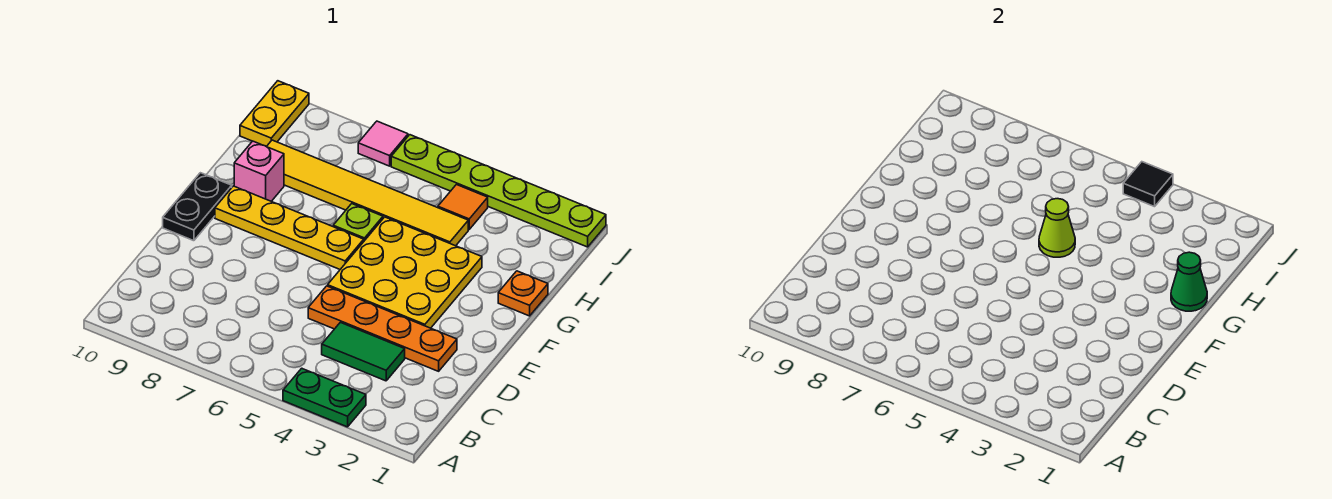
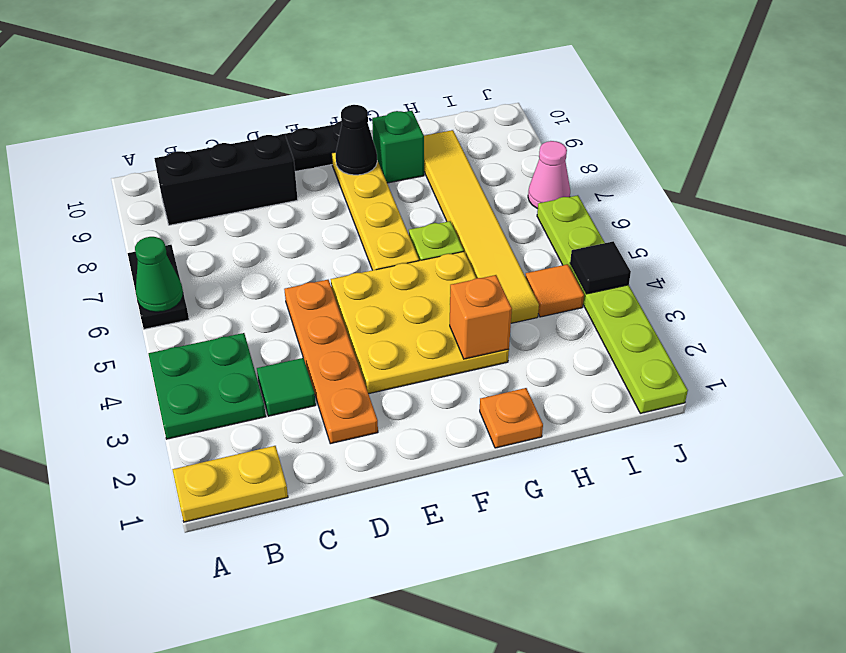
green plate A3:A4 level 1 -> green plate A3:B4 level 1
none -> black plate A6:A7 level 1
none -> black brick B9:D9 level 1
green tile C3:C4 level 1 -> green tile C3 level 1
none -> black cone F9 level 2
green cone G1 level 2 -> green cone A6 level 2
none -> orange brick G3 level 2
lime cone G5 level 2 -> none
pink brick G9 level 1 -> green brick G9 level 1
yellow plate I10:J10 level 1 -> yellow plate A1:B1 level 1
pink tile J7 level 1 -> pink cone J7 level 1

